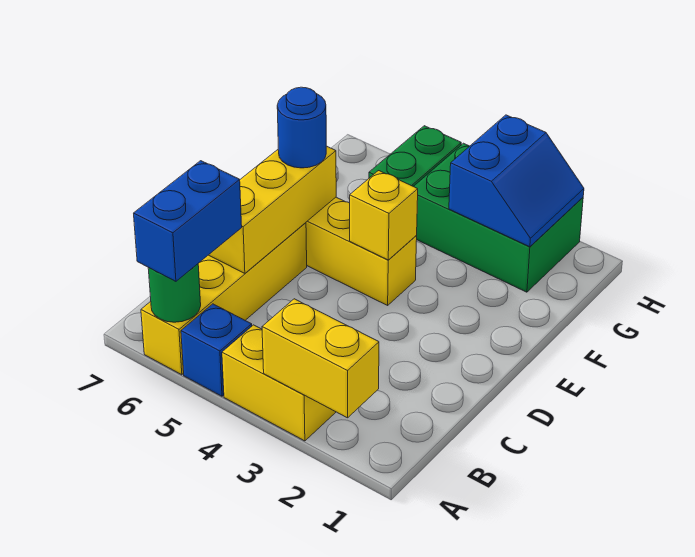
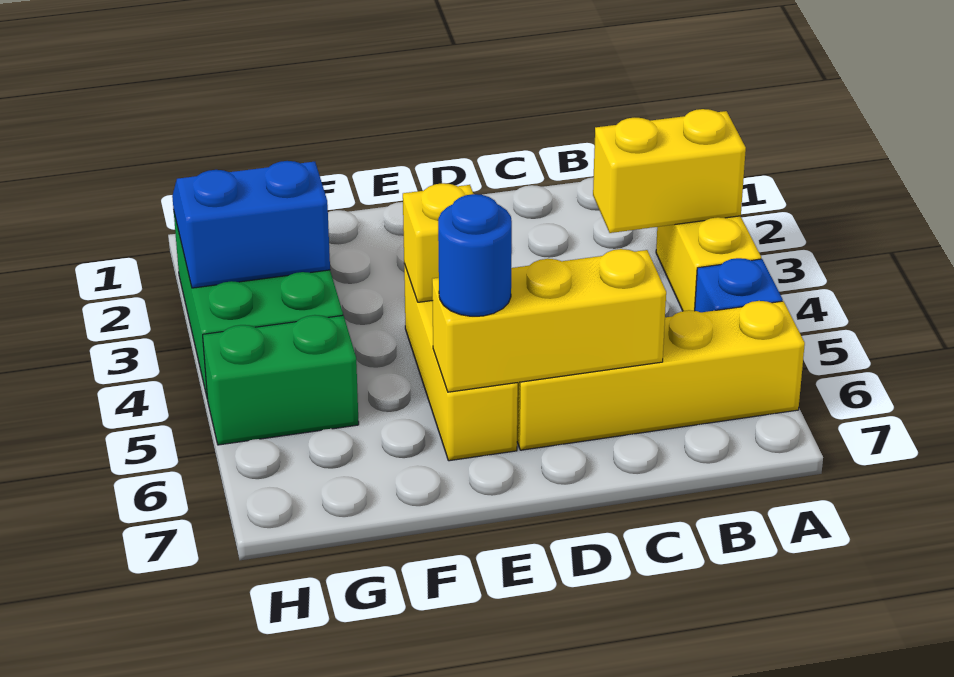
yellow brick A2:A3 level 2 -> yellow brick A3:B3 level 2
green round brick A6 level 2 -> none
blue brick A6:B6 level 3 -> none

